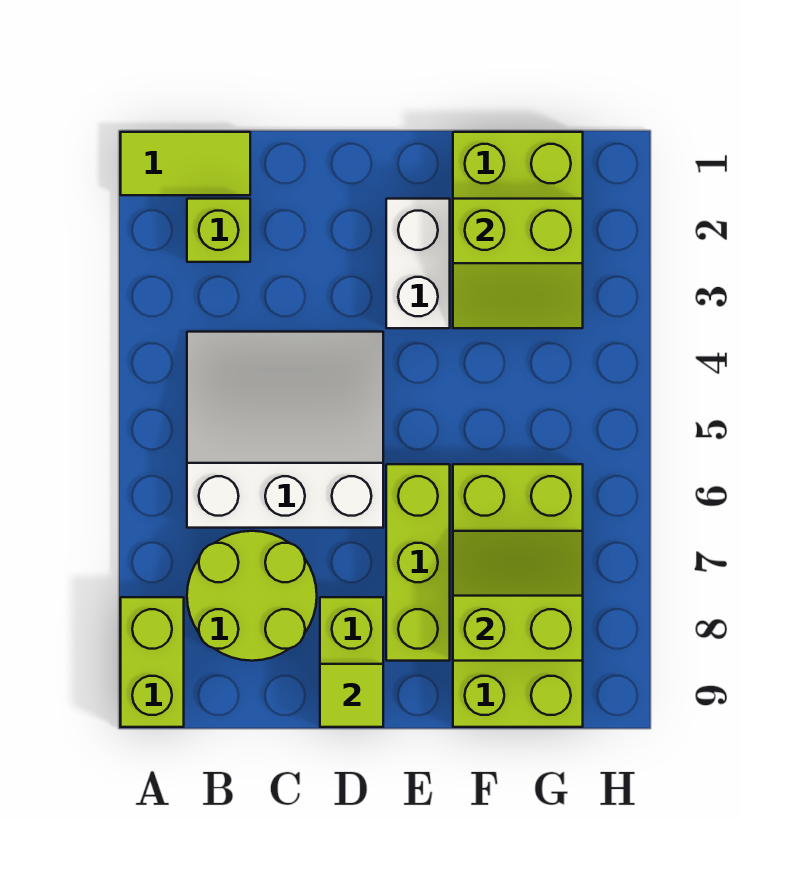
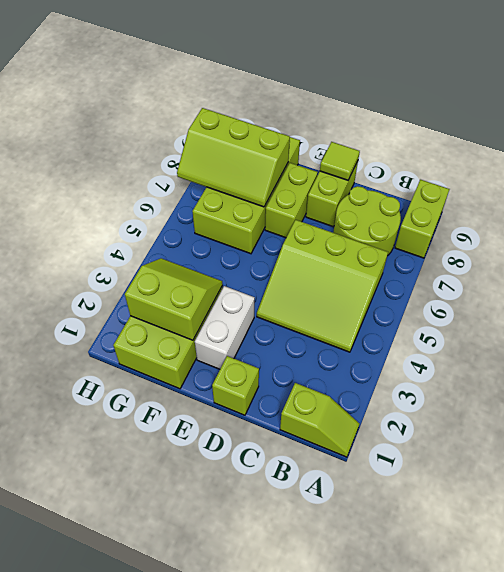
lime tile A1:B1 level 1 -> lime slope A1:B1 level 1 top B
lime brick B2 level 1 -> lime brick D1 level 1
white slope B4:D6 level 1 top 6 -> lime slope B4:D6 level 1 top 6
lime brick E6:E8 level 1 -> lime brick E7:E8 level 1
lime slope F7:G8 level 2 top 8 -> lime slope F7:H8 level 2 top 8

